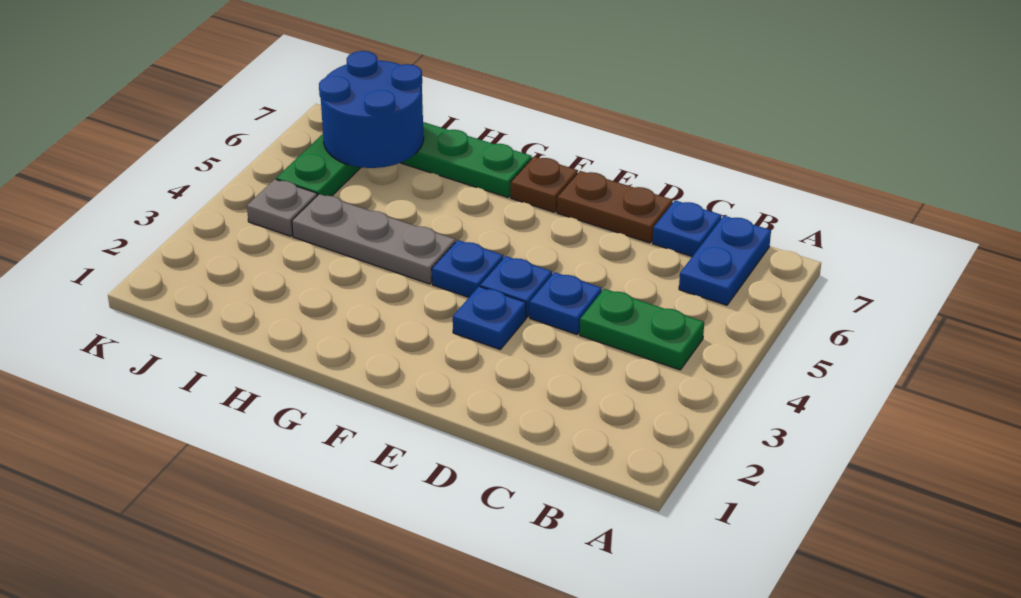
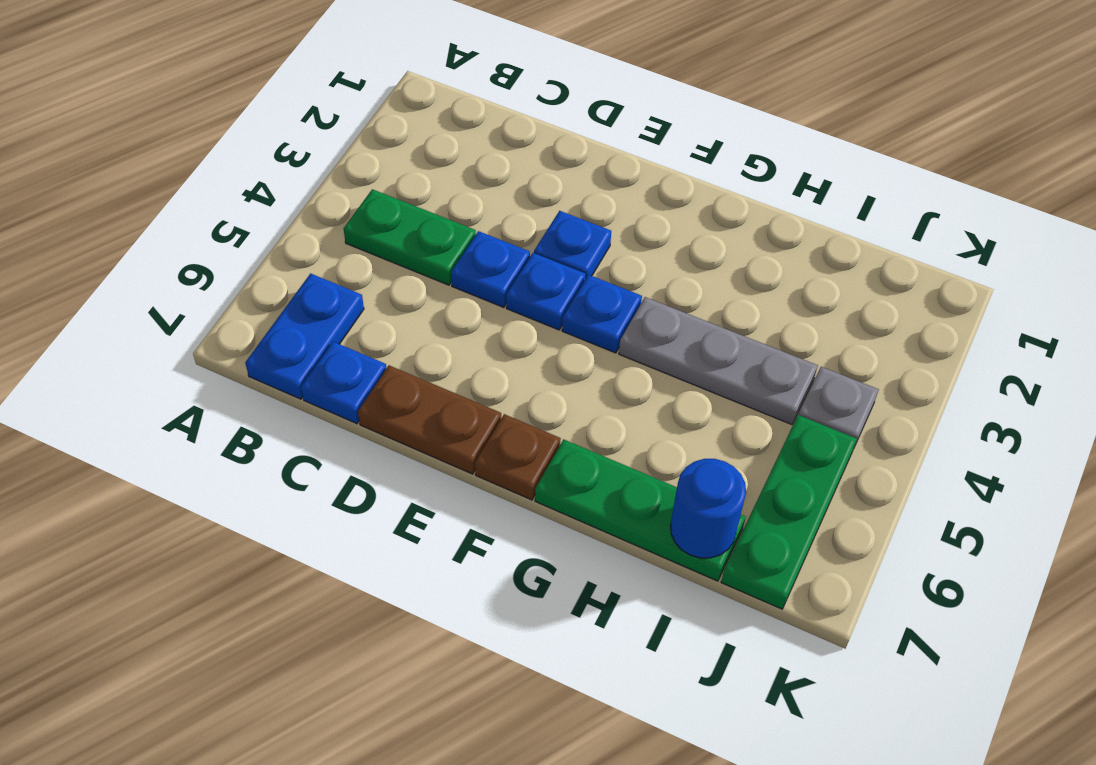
blue round brick I6:J7 level 2 -> blue round brick I7 level 2

